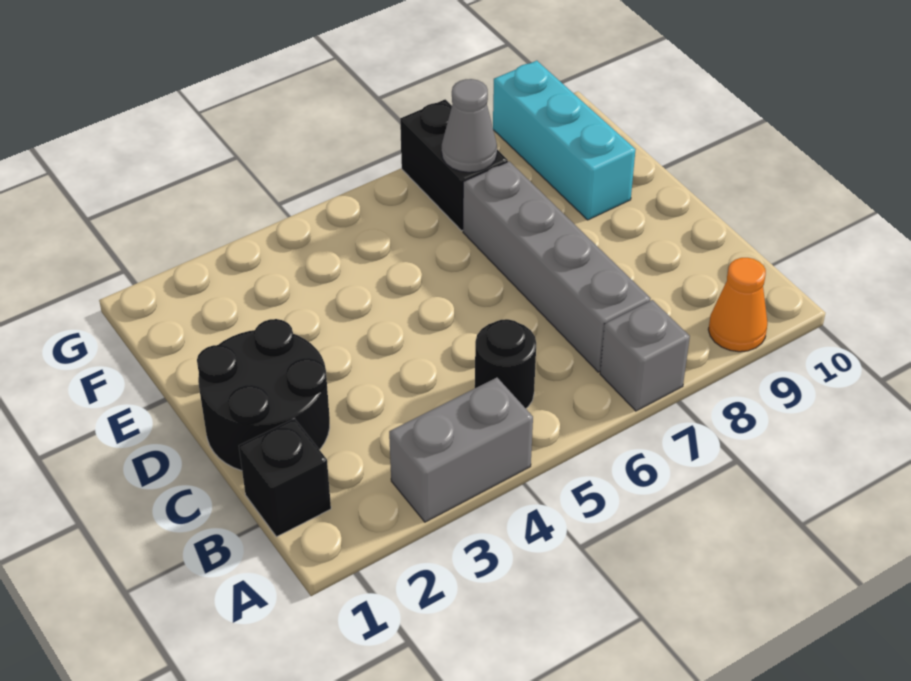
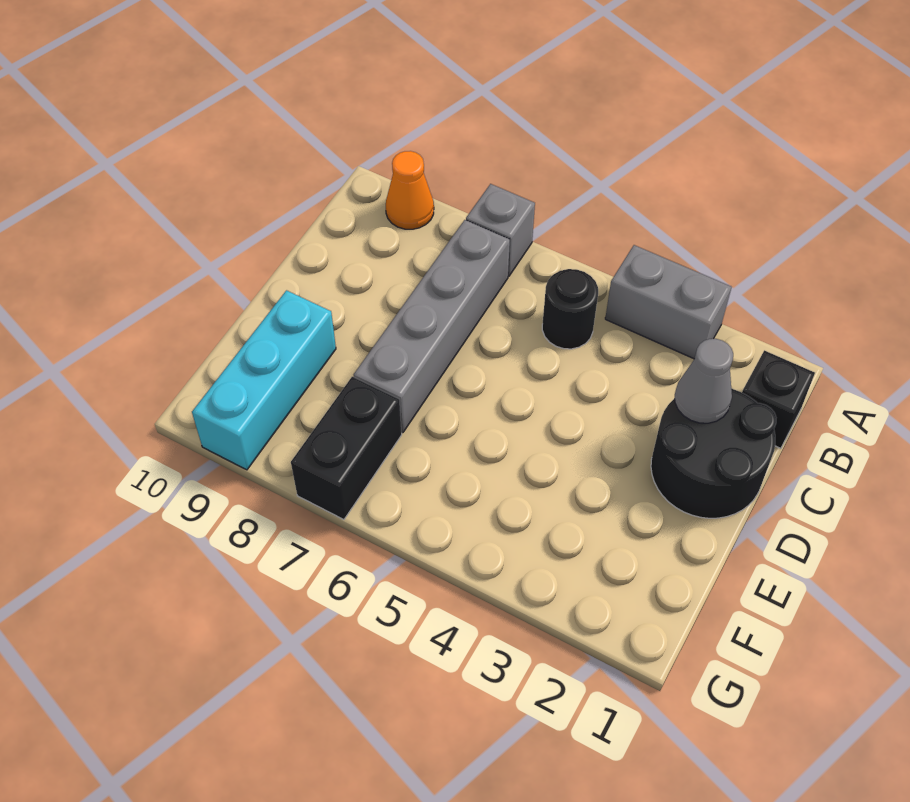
grey cone F7 level 2 -> grey cone C2 level 2

